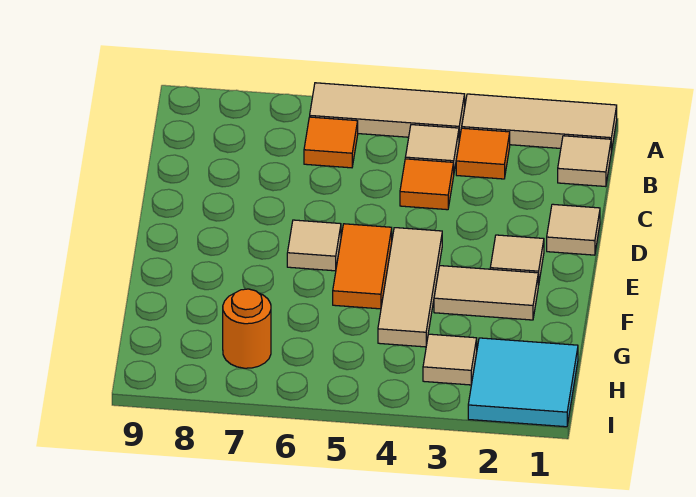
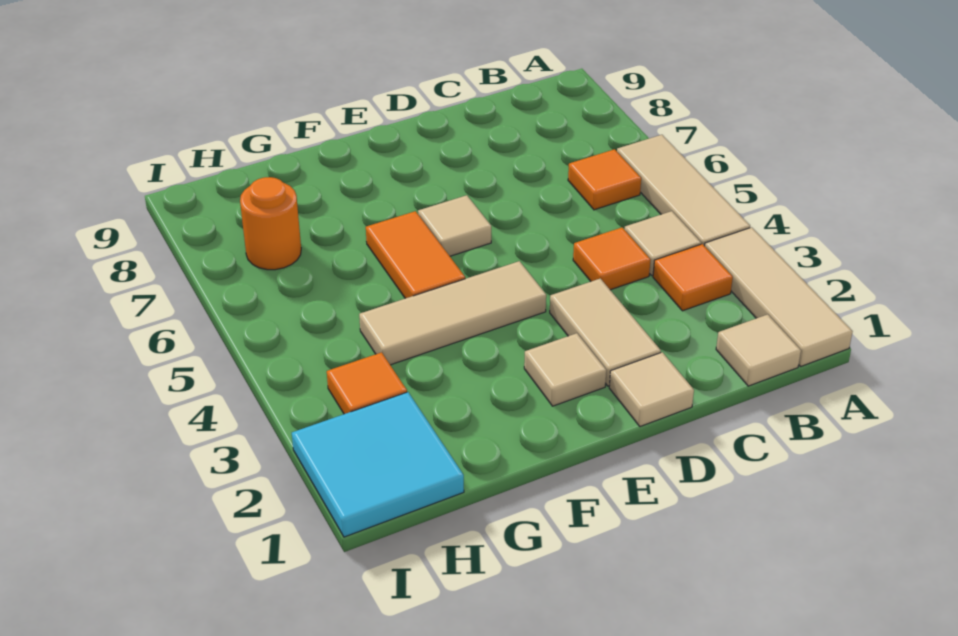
orange tile E5:F5 level 1 -> orange tile F5:F6 level 1
tan tile F2:F3 level 1 -> tan tile D2:D3 level 1
tan tile H3 level 1 -> orange tile H3 level 1

